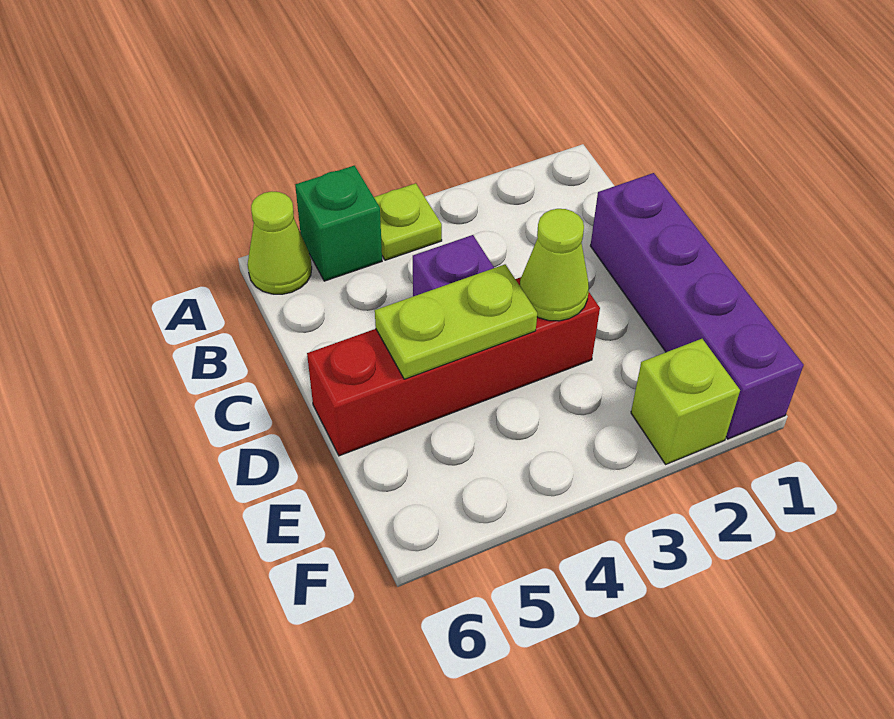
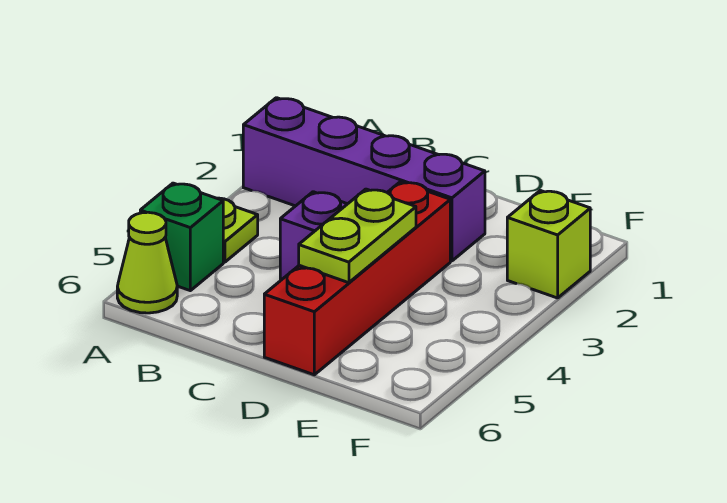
purple brick C1:F1 level 1 -> purple brick A2:D2 level 1
lime cone D3 level 2 -> none

